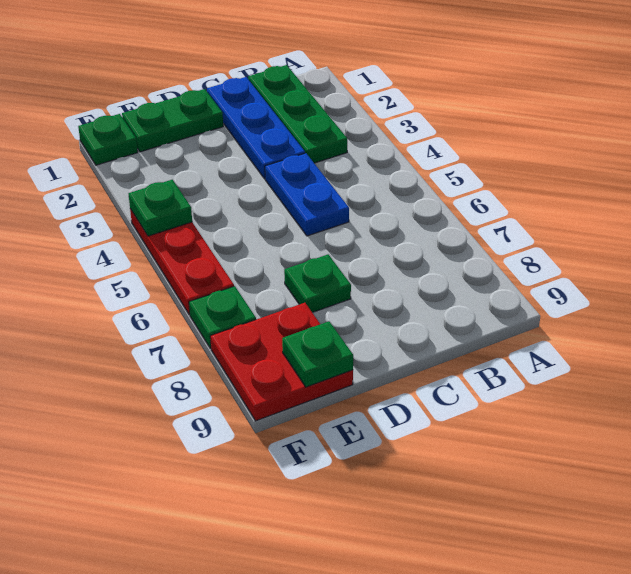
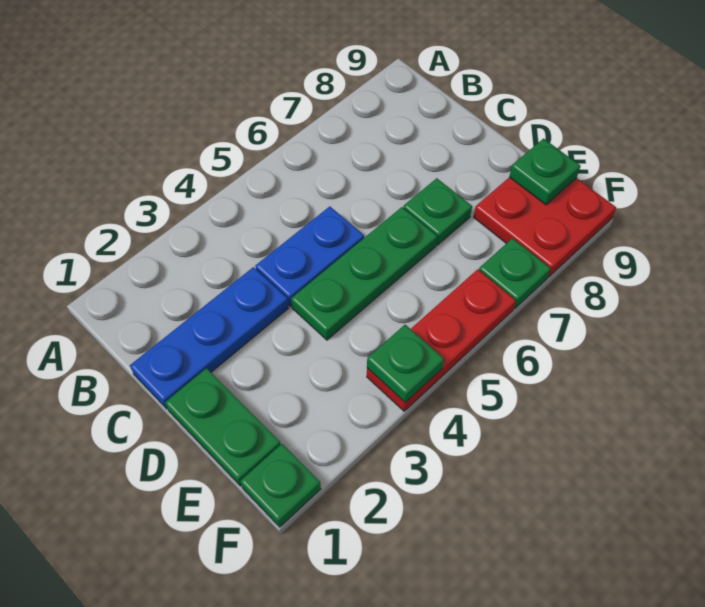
green plate B1:B3 level 1 -> green plate D4:D6 level 1

